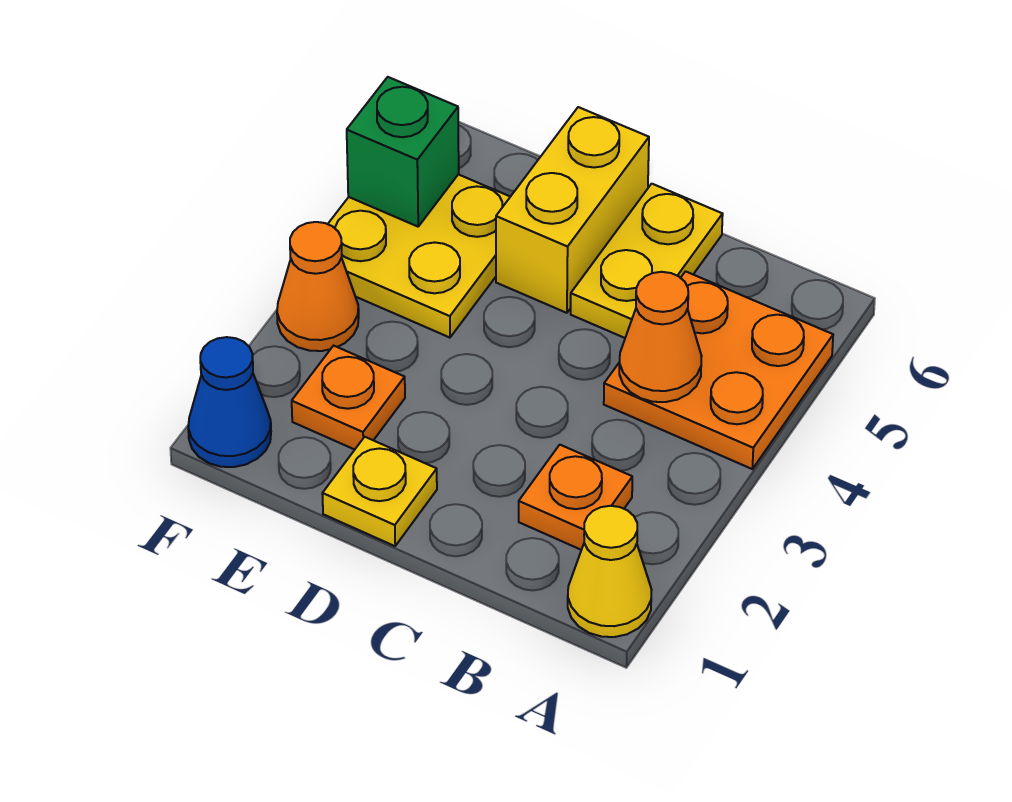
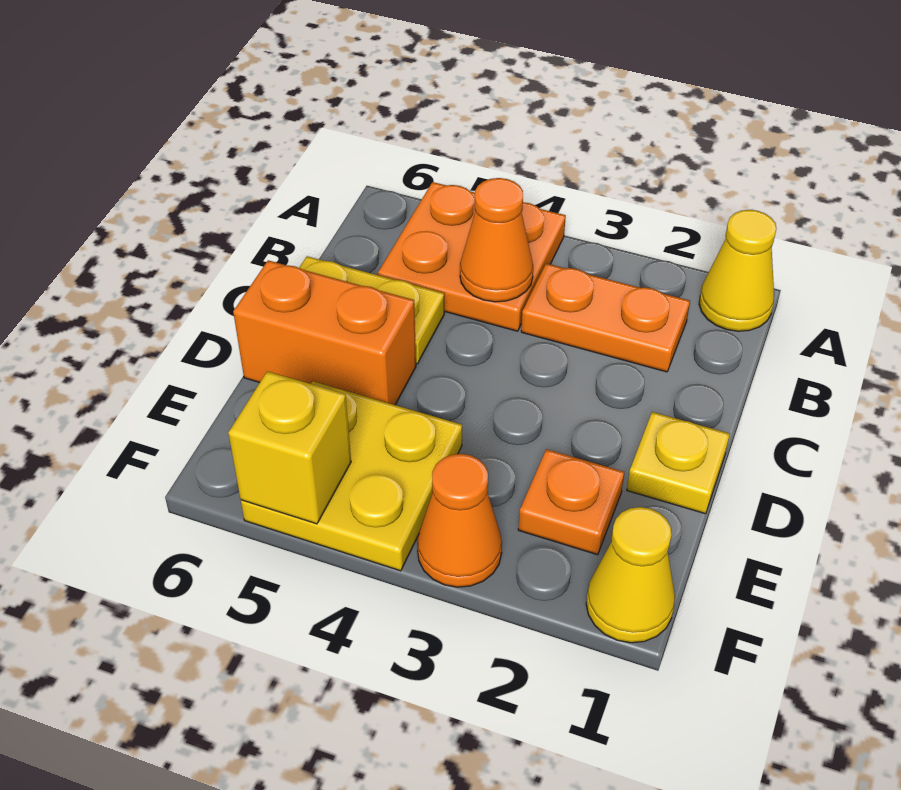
orange plate B2 level 1 -> orange plate B2:B3 level 1
yellow brick D5:D6 level 1 -> orange brick D5:D6 level 1
blue cone F1 level 1 -> yellow cone F1 level 1
green brick F5 level 2 -> yellow brick F5 level 2

